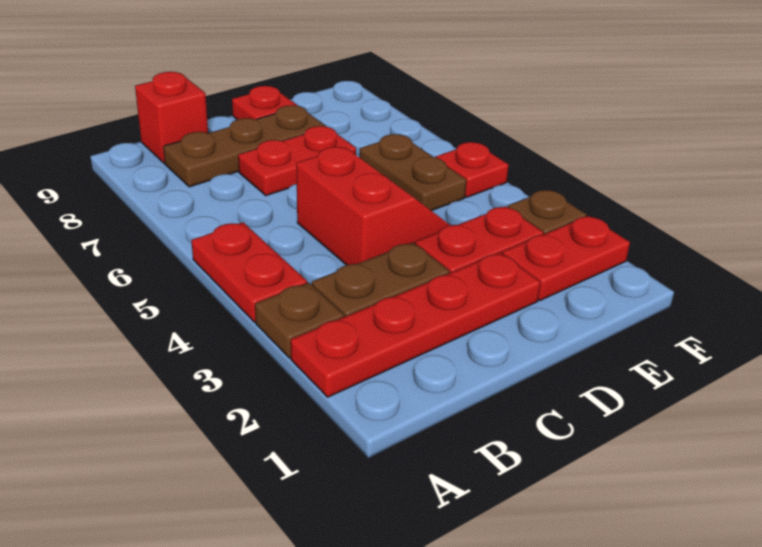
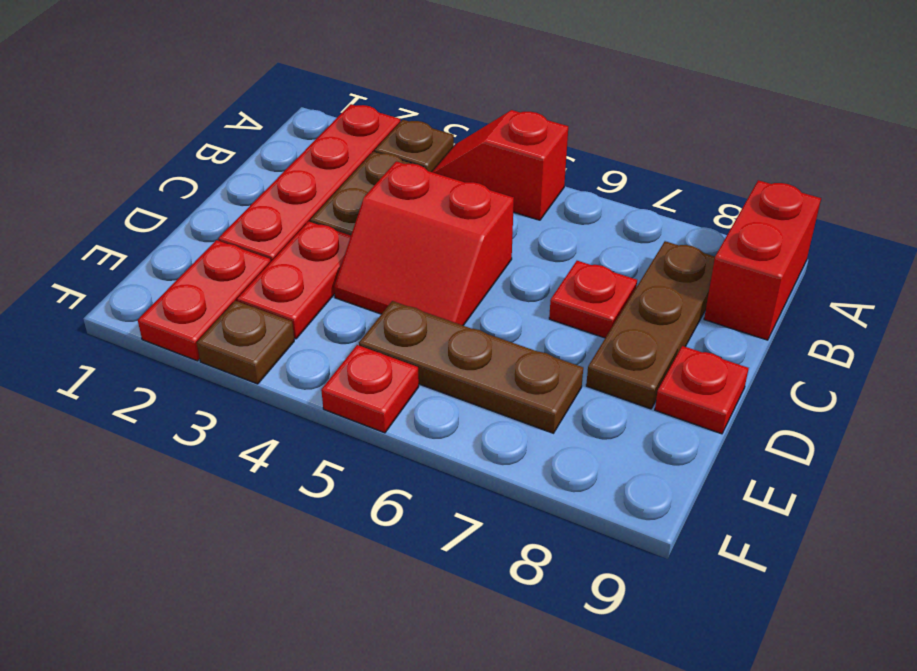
red plate A4:A5 level 1 -> red slope A4:A5 level 1 top 5
red brick B9 level 1 -> red brick A9:B9 level 1
red plate C7:D7 level 1 -> red plate C7 level 1
brown plate E5:E6 level 1 -> brown plate E5:E7 level 1

